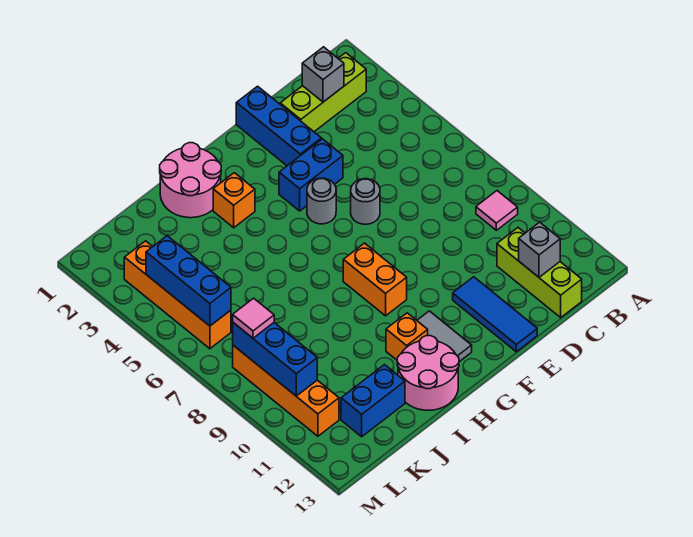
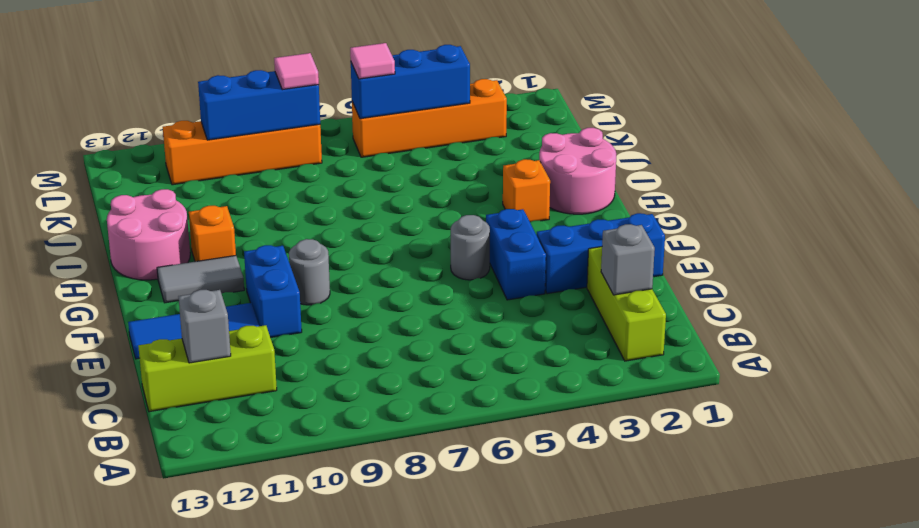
pink tile B9 level 1 -> pink tile L6 level 3
grey round brick E6 level 1 -> grey round brick F9 level 1
orange brick G8:G9 level 1 -> none
blue brick J12:K12 level 1 -> blue brick E10:F10 level 1

